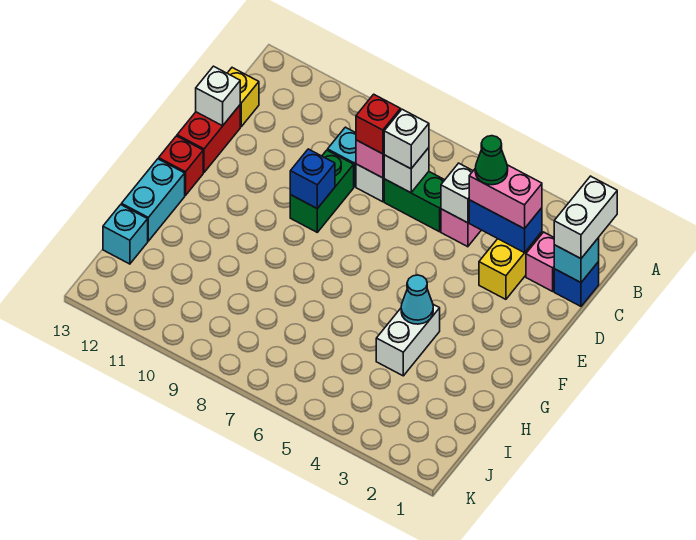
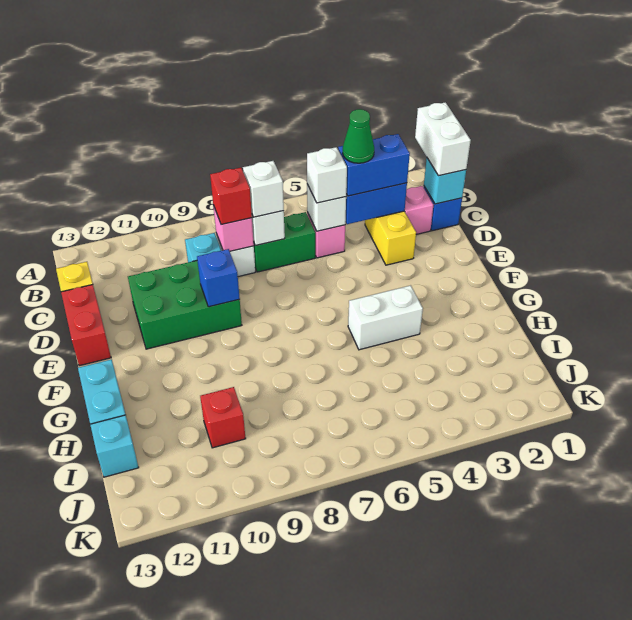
pink brick C3:C4 level 3 -> blue brick C3:C4 level 3
green brick D9:E9 level 1 -> green brick D9:E11 level 1
white brick D13 level 2 -> white brick C5 level 3
red brick F13 level 1 -> red brick I10 level 1
white brick G4:H4 level 1 -> white brick G4:G5 level 1
cyan cone G4 level 2 -> none

